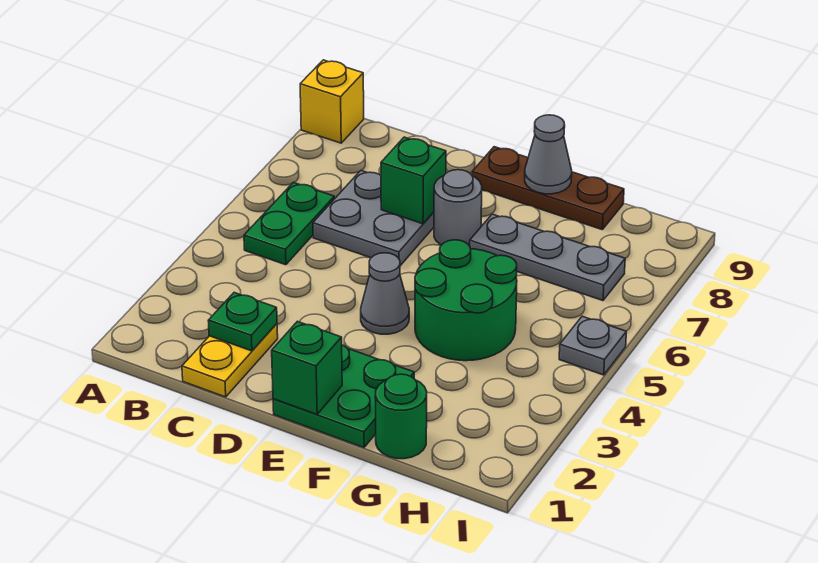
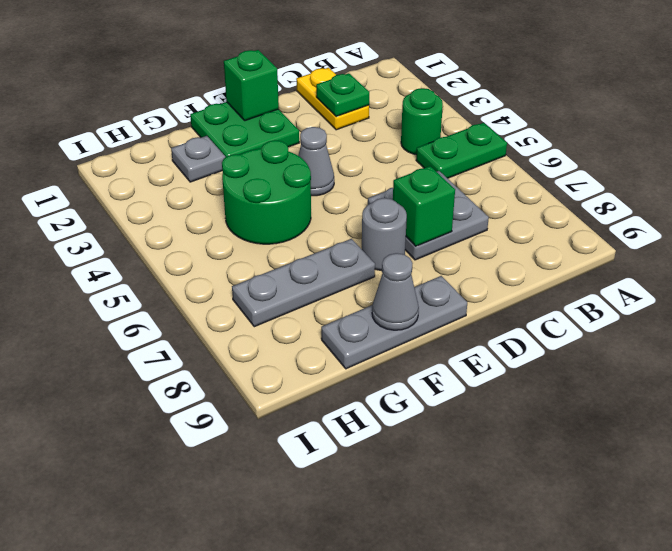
yellow brick A9 level 1 -> none
green plate B5:B6 level 1 -> green plate A5:B5 level 1
brown plate E9:G9 level 1 -> grey plate E9:G9 level 1
green round brick G1 level 1 -> green round brick B4 level 1
grey plate I5 level 1 -> grey plate G2 level 1

